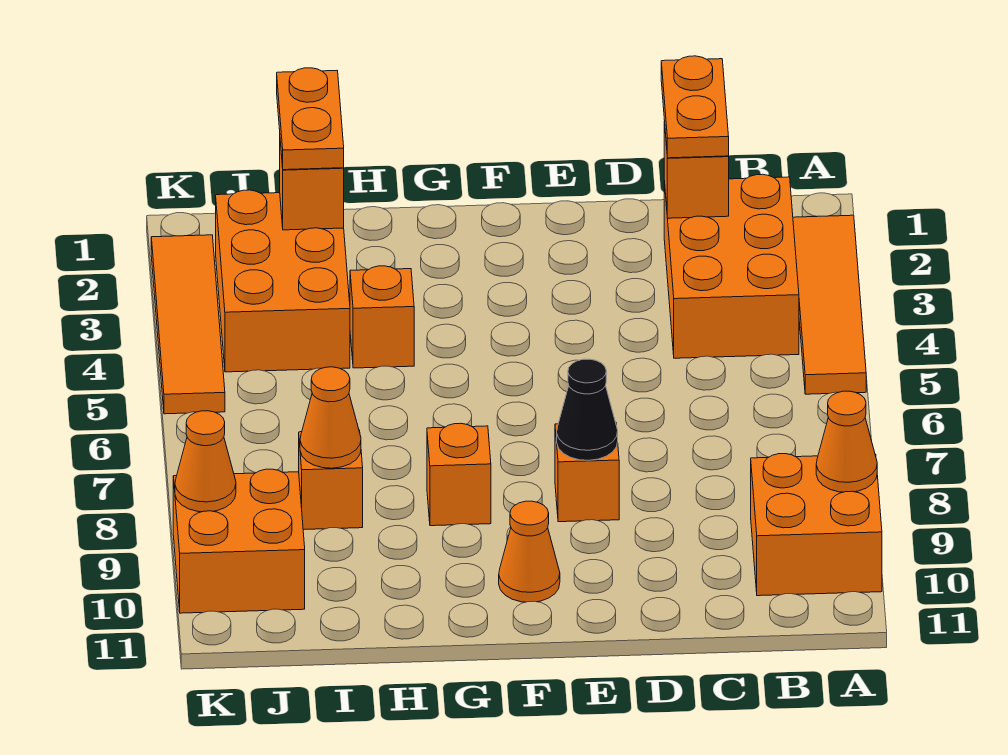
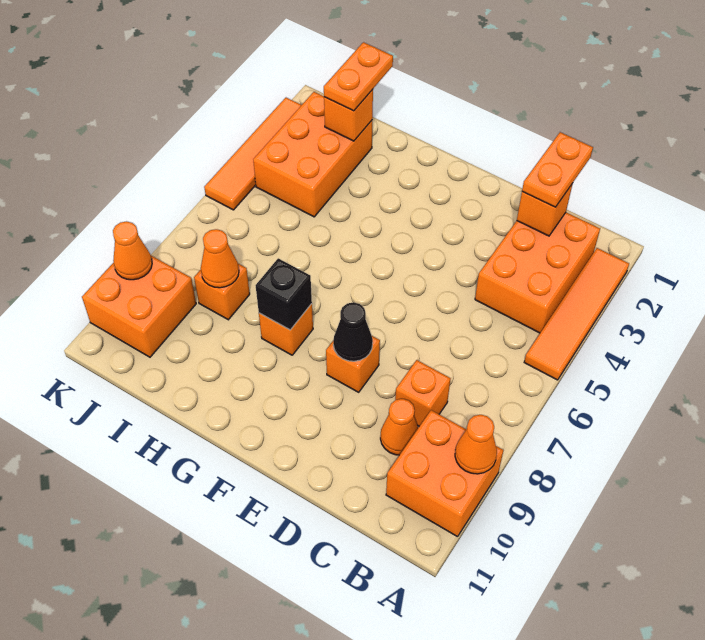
orange cone F10 level 1 -> orange cone C9 level 1
none -> black brick G8 level 2
orange brick H4 level 1 -> orange brick C8 level 1

